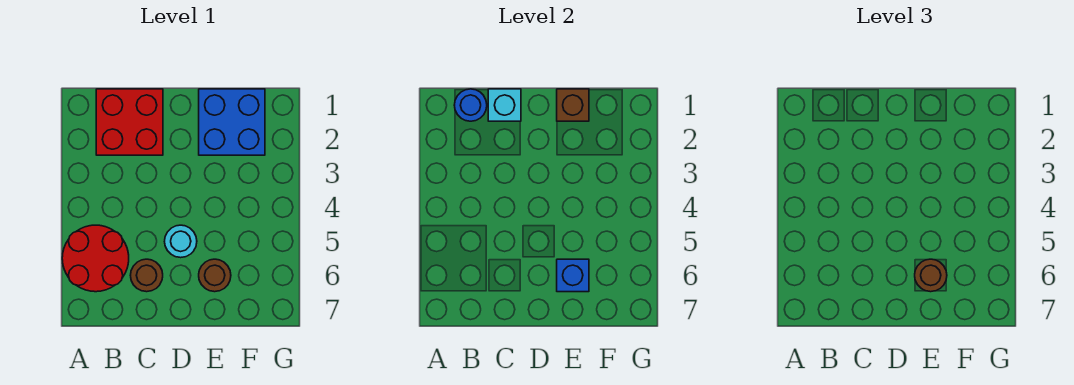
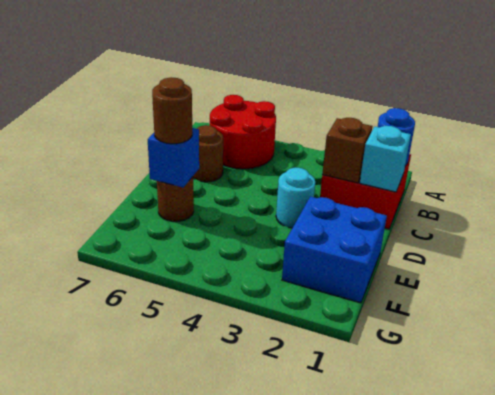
cyan round brick D5 level 1 -> cyan round brick D3 level 1
brown brick E1 level 2 -> brown brick C2 level 2

